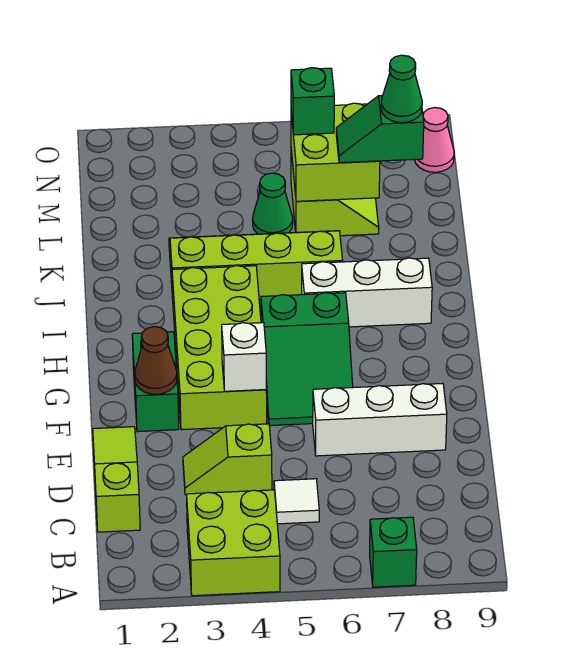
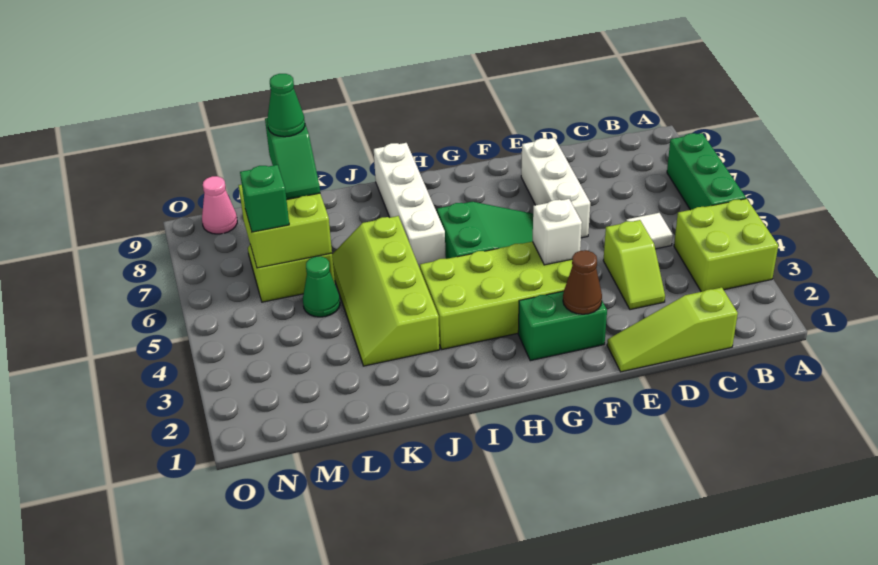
green brick A7 level 1 -> green brick A5:A7 level 1
white brick I6:I8 level 1 -> white brick I6:I9 level 1

